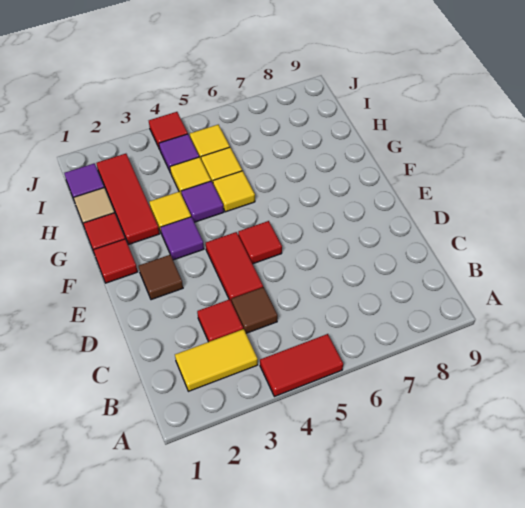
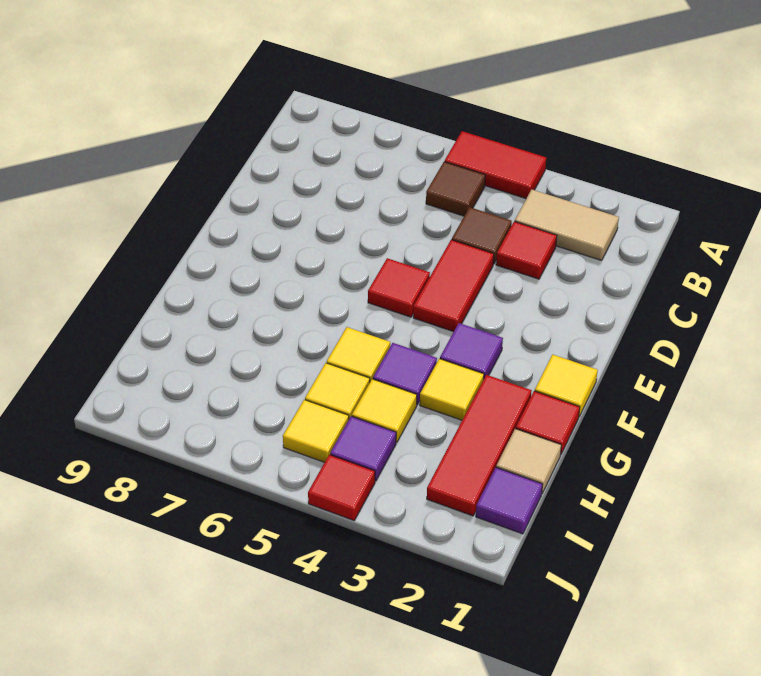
yellow tile B2:B3 level 1 -> tan tile B2:B3 level 1
brown tile E2 level 1 -> brown tile B5 level 1
red tile F1 level 1 -> yellow tile F1 level 1

